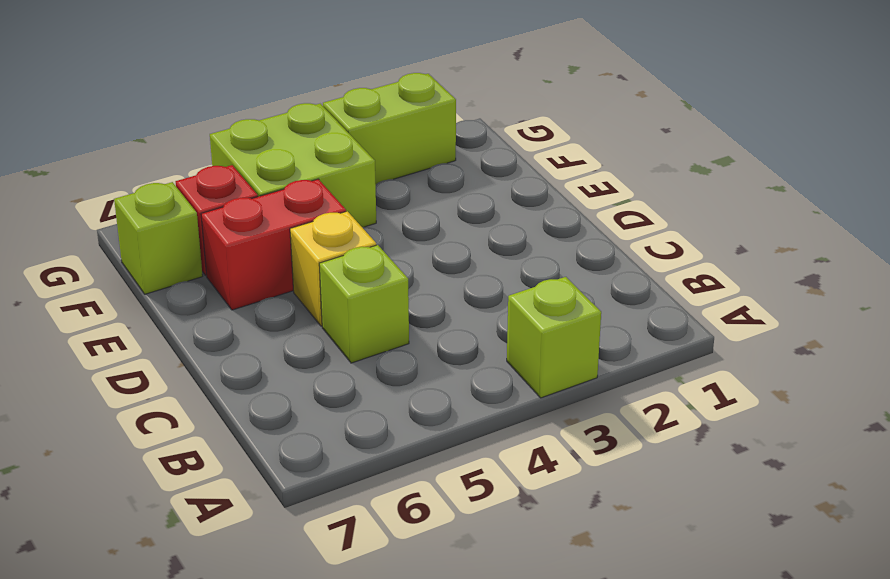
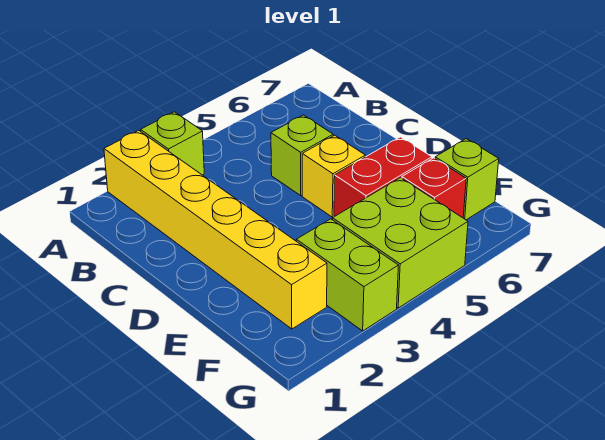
none -> yellow brick A2:F2 level 1
lime brick G2:G3 level 1 -> lime brick F3:G3 level 1

